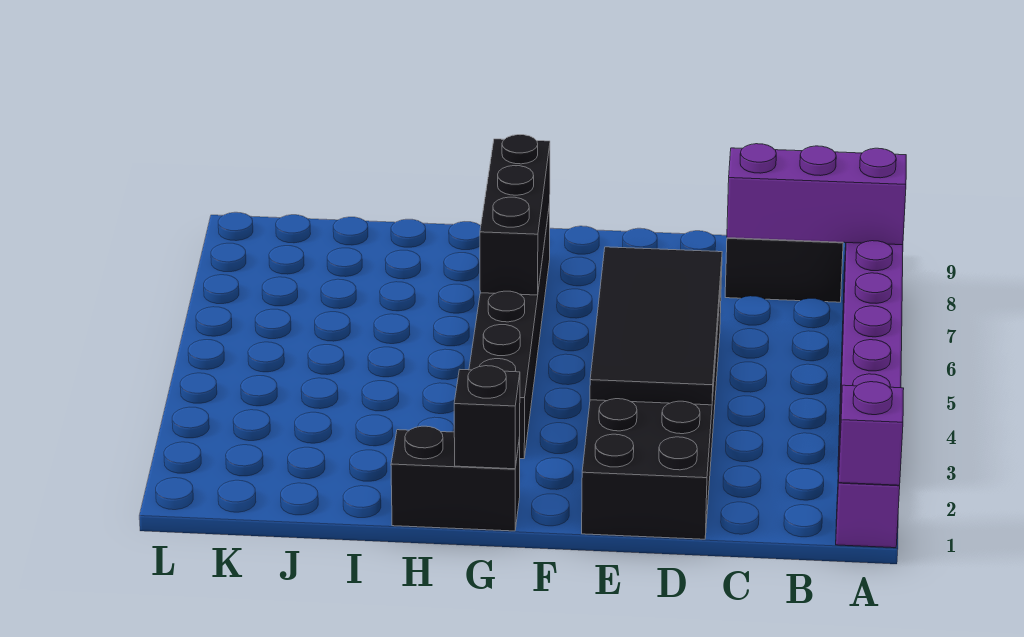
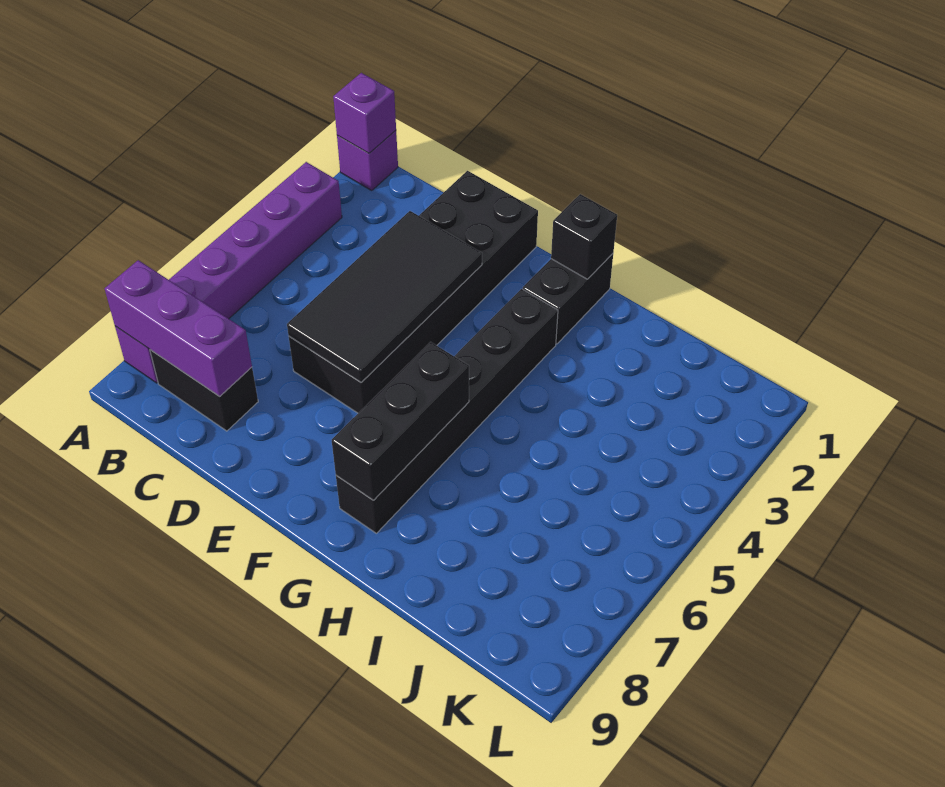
black brick G1:H1 level 1 -> black brick G1:G2 level 1

